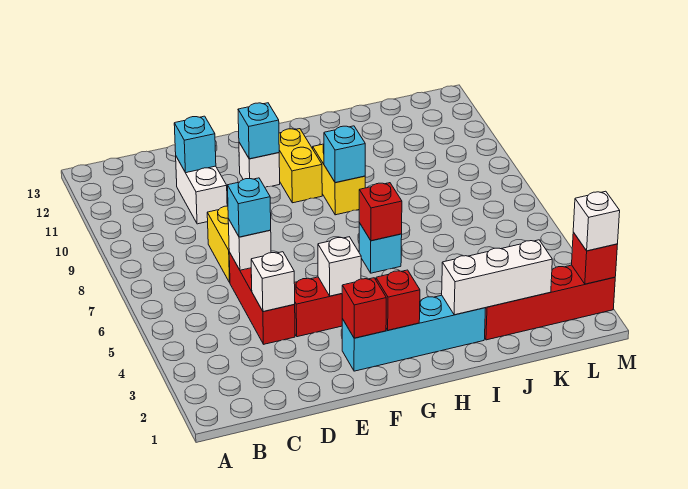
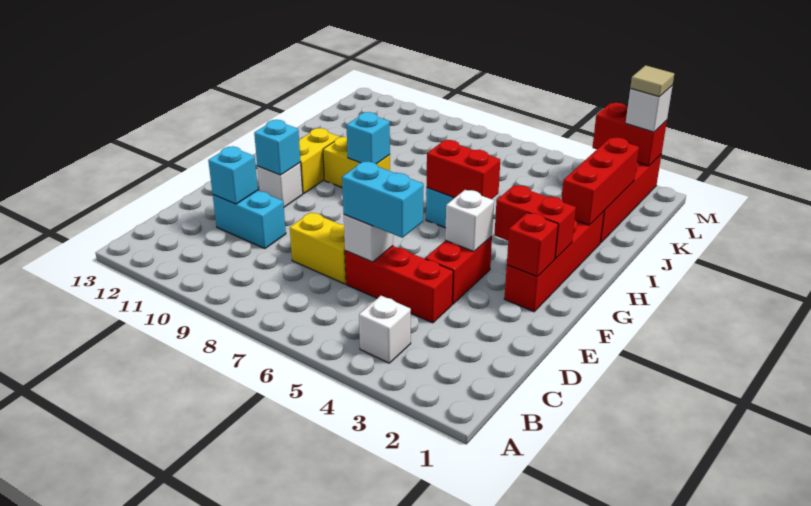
white brick D4 level 2 -> white brick B4 level 1
cyan brick D6 level 3 -> cyan brick D5:D6 level 3
white brick D10:D11 level 1 -> cyan brick D10:D11 level 1
cyan brick F2:I2 level 1 -> red brick F2:I2 level 1
red brick G2 level 2 -> red brick G2:G3 level 2
yellow brick G10:G11 level 1 -> yellow brick G11:H11 level 1
red brick H6 level 2 -> red brick H5:H6 level 2
white brick I2:K2 level 2 -> red brick I2:K2 level 2
red brick M2 level 2 -> red brick M2:M3 level 2
none -> tan tile M2 level 4

